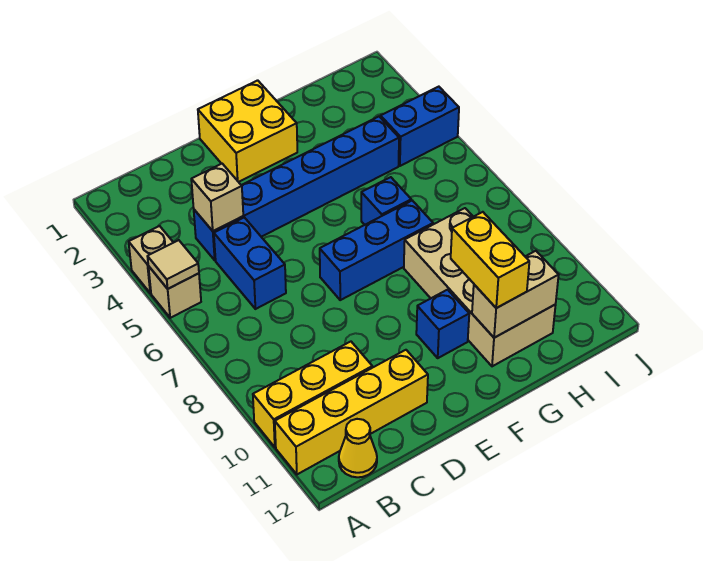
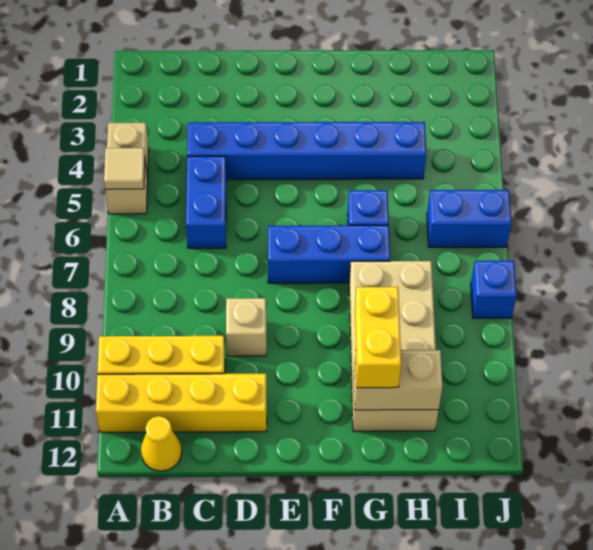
tan brick C4 level 2 -> tan brick D9 level 1
yellow brick E1:F2 level 1 -> none
blue brick F10 level 1 -> blue brick J8 level 1
blue brick I4:J4 level 1 -> blue brick I6:J6 level 1

